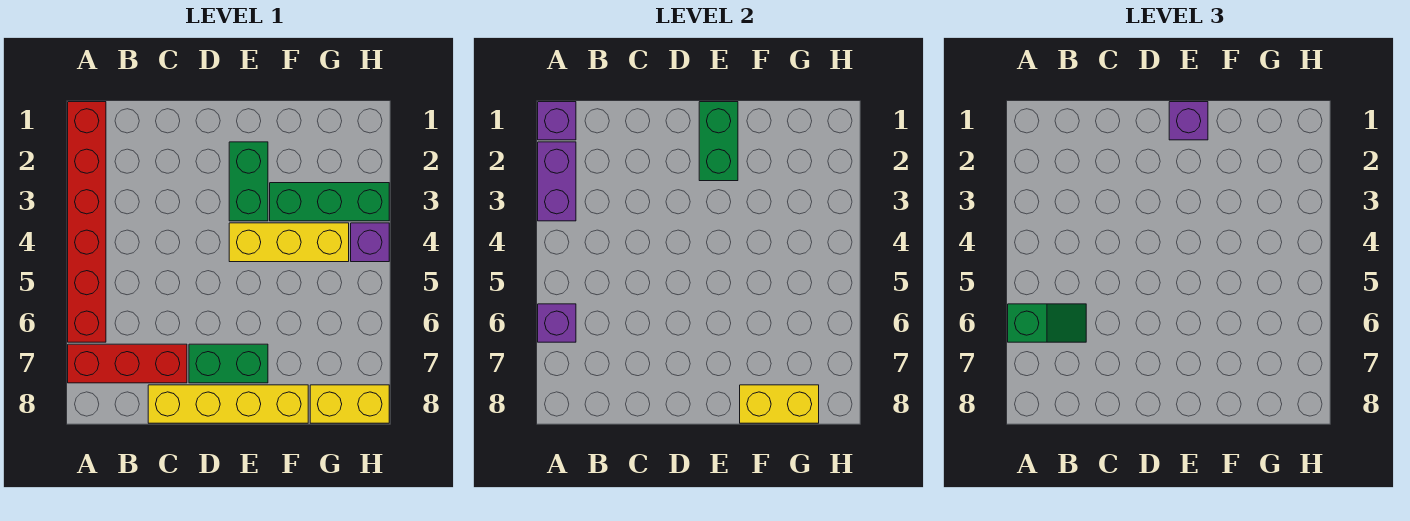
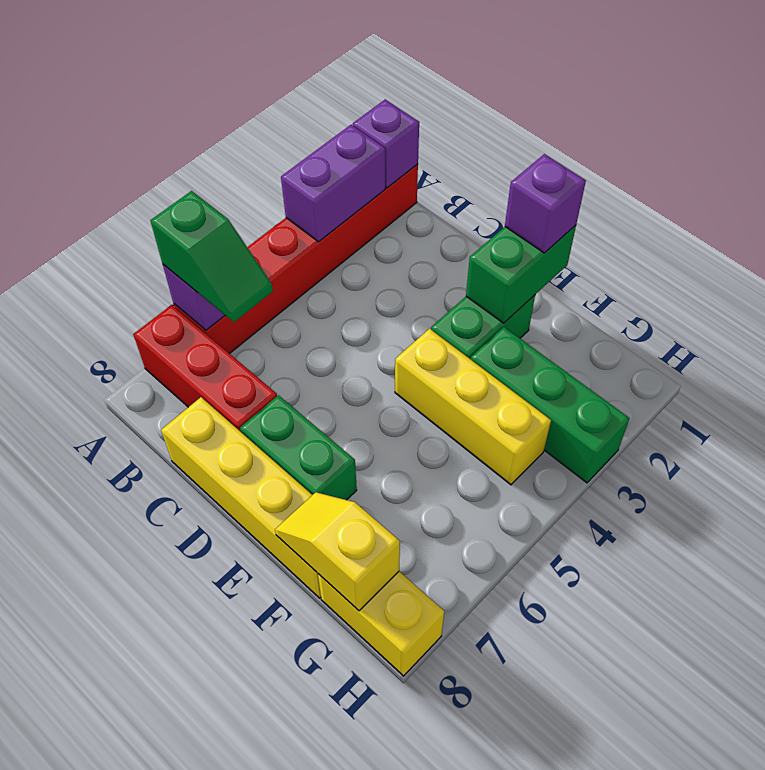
yellow brick F8:G8 level 2 -> yellow slope F8:G8 level 2 top G
purple brick H4 level 1 -> none

